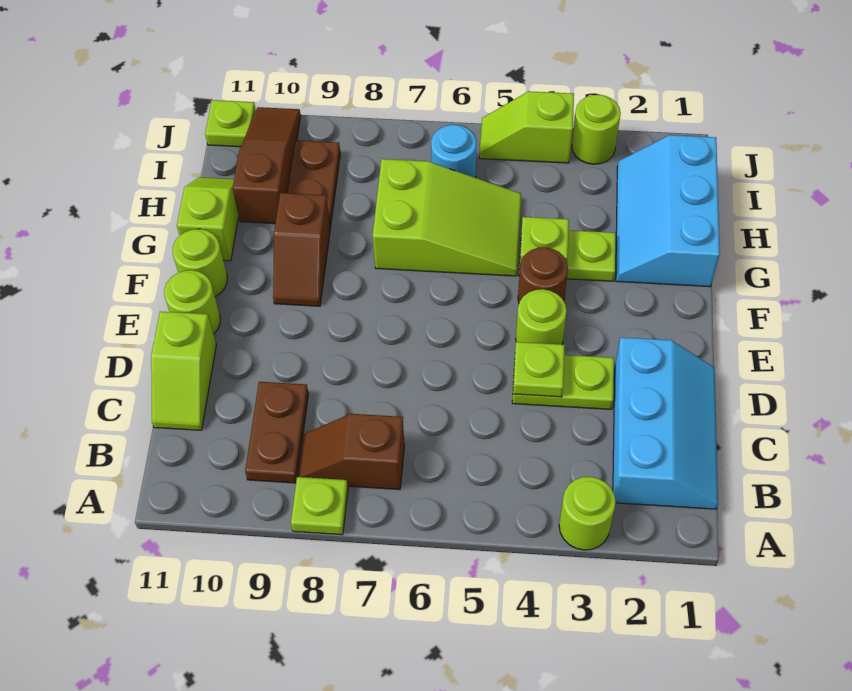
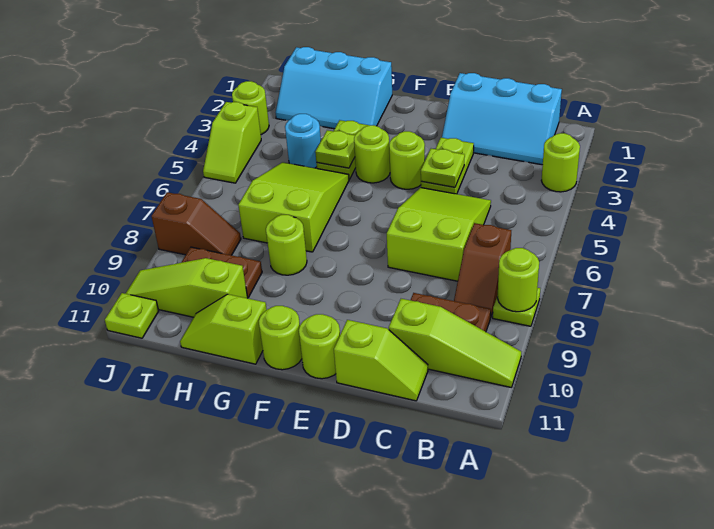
none -> lime round brick A8 level 2
none -> lime slope A10:C10 level 1 top C
cyan slope B1:D2 level 1 top 2 -> cyan slope B1:D2 level 1 top 1
none -> lime slope C5:D7 level 1 top 7
brown round brick F4 level 1 -> lime round brick F4 level 1
brown slope F9:G9 level 1 top G -> brown slope I8:J8 level 1 top J
none -> lime round brick G8 level 1
brown slope H10:J10 level 1 top H -> lime slope H10:J10 level 1 top H
cyan round brick I6 level 1 -> cyan round brick H4 level 1

